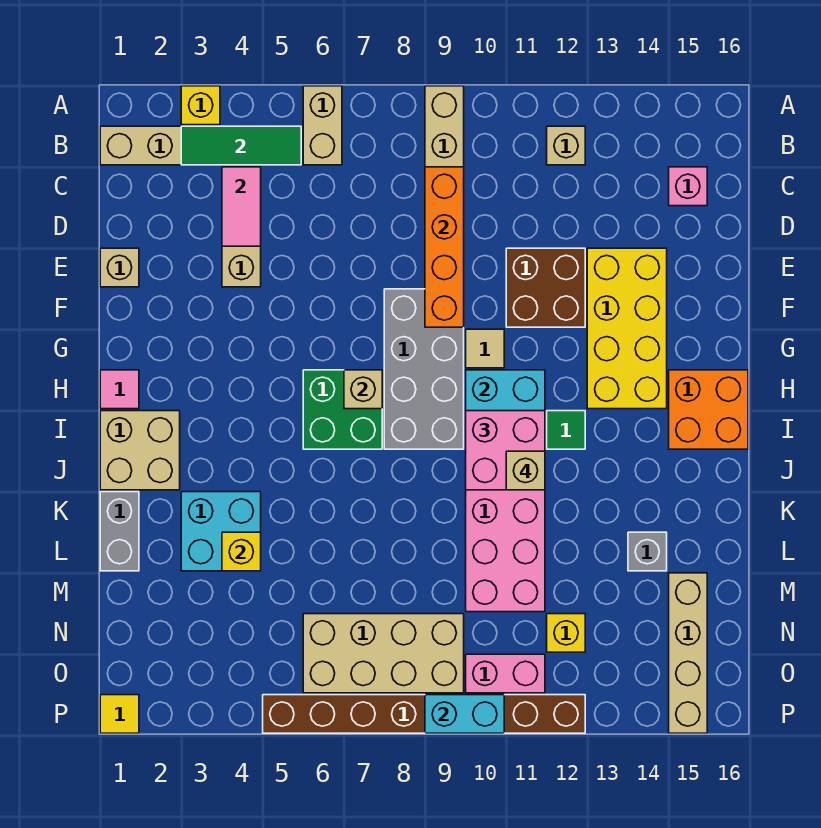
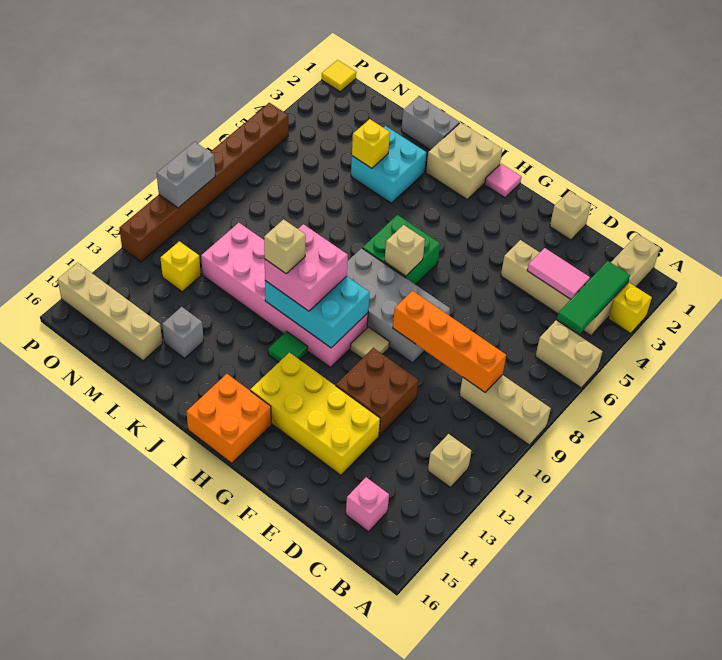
tan brick N6:O9 level 1 -> none
pink brick O10:O11 level 1 -> none
cyan brick P9:P10 level 2 -> grey brick P9:P10 level 2

